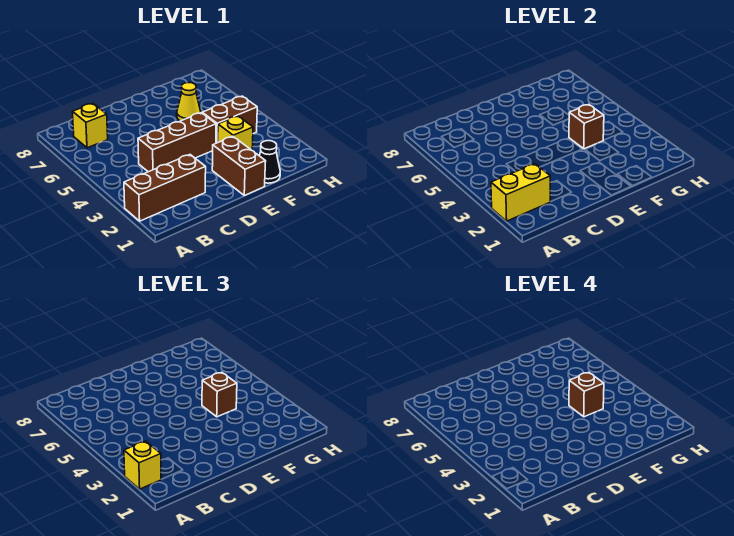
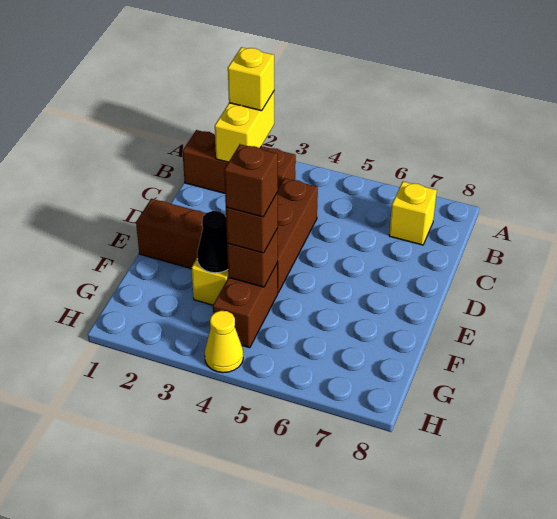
brown brick A2:C2 level 1 -> brown brick B1:B3 level 1
black cone F1 level 1 -> black cone F3 level 2
yellow cone F6 level 1 -> yellow cone H4 level 1

